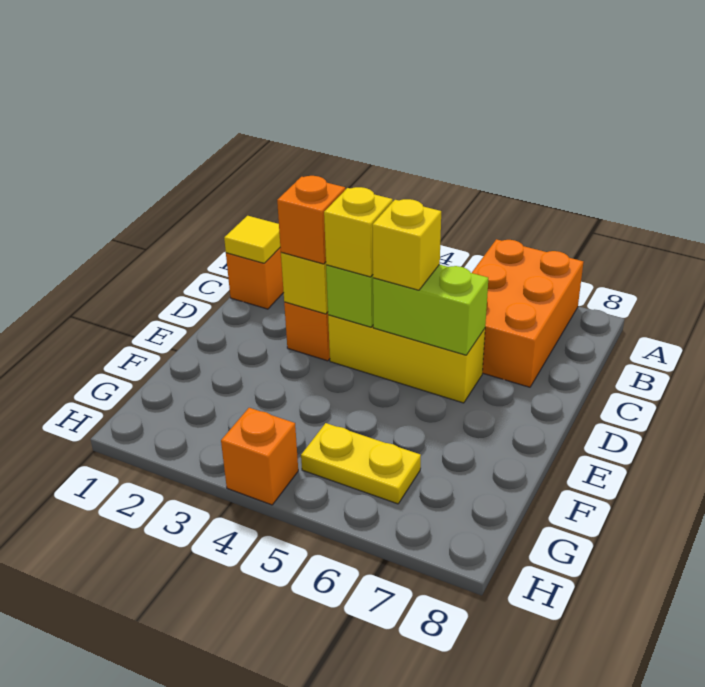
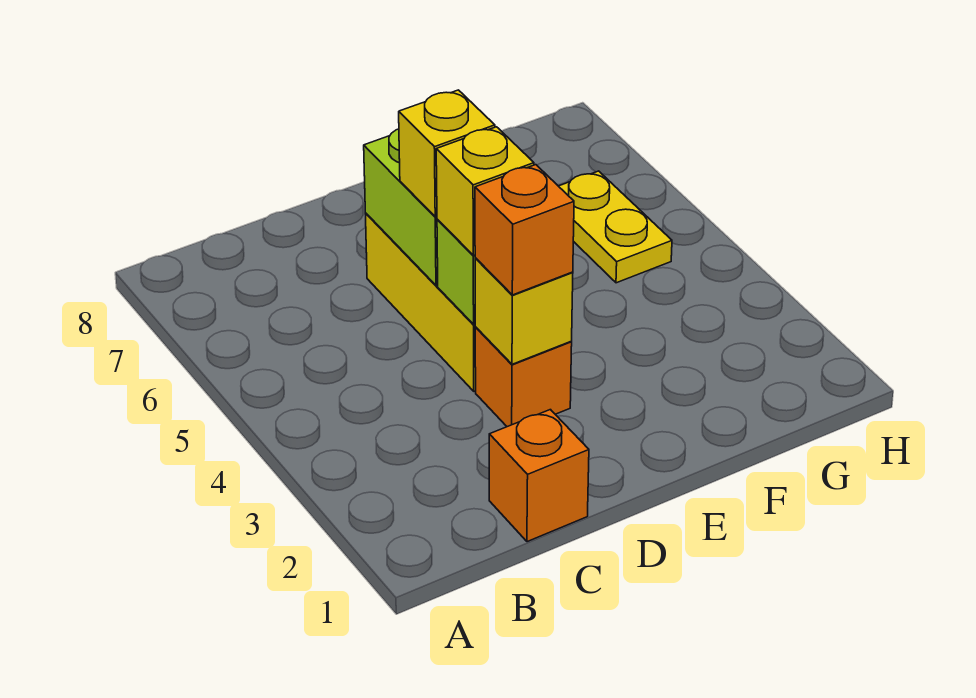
orange brick A6:C7 level 1 -> none
yellow tile C1 level 2 -> none
orange brick H4 level 1 -> none

